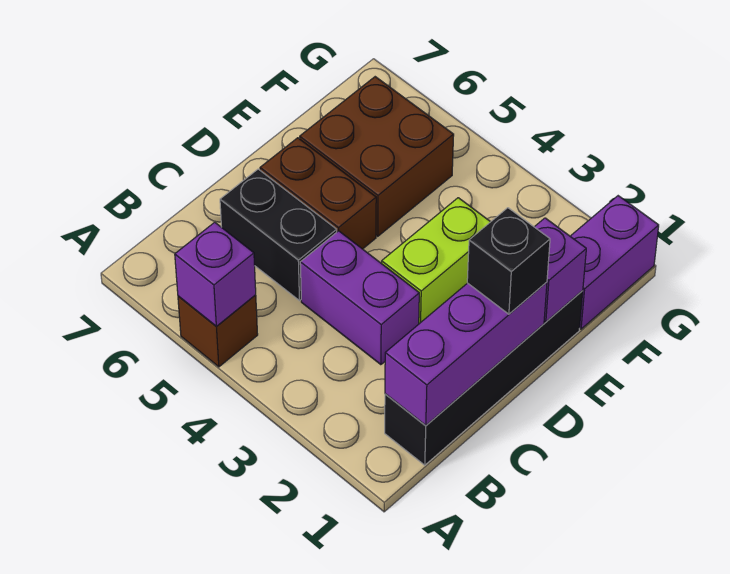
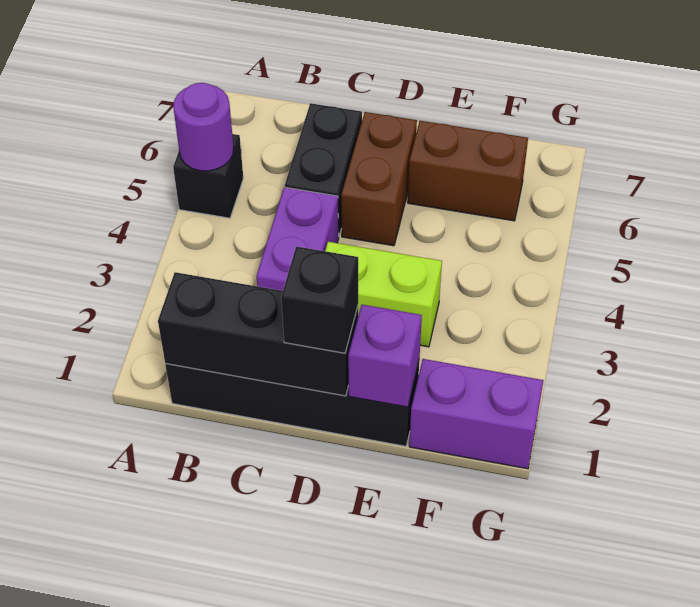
brown brick A5 level 1 -> black brick A5 level 1
purple brick A5 level 2 -> purple round brick A5 level 2
purple brick B1:D1 level 2 -> black brick B1:D1 level 2
brown brick E5:F6 level 1 -> brown brick E6:F6 level 1

